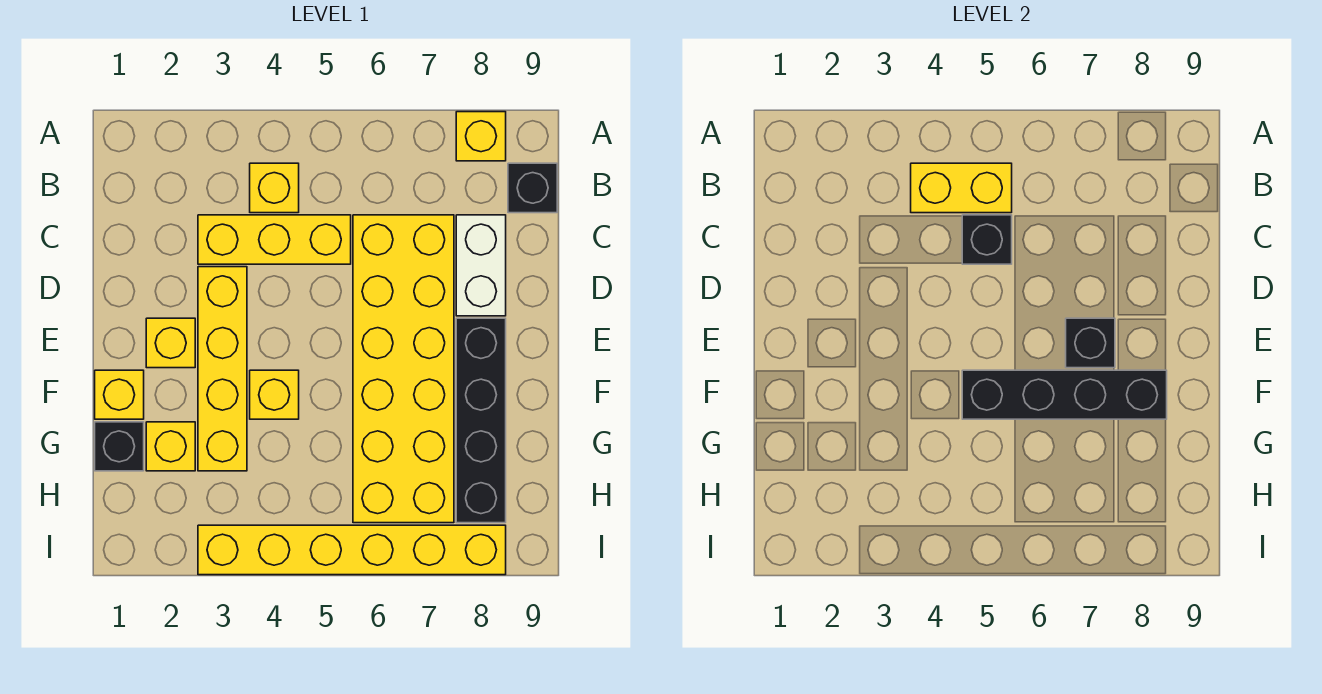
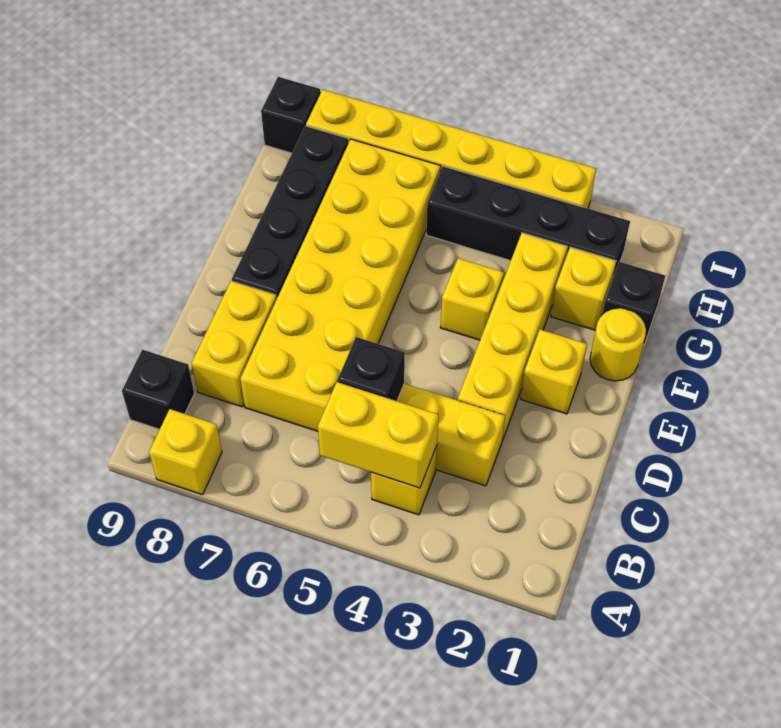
white brick C8:D8 level 1 -> yellow brick C8:D8 level 1
black brick E7 level 2 -> black brick I9 level 1
yellow brick F1 level 1 -> yellow round brick F1 level 1
black brick F5:F8 level 2 -> black brick H2:H5 level 1

